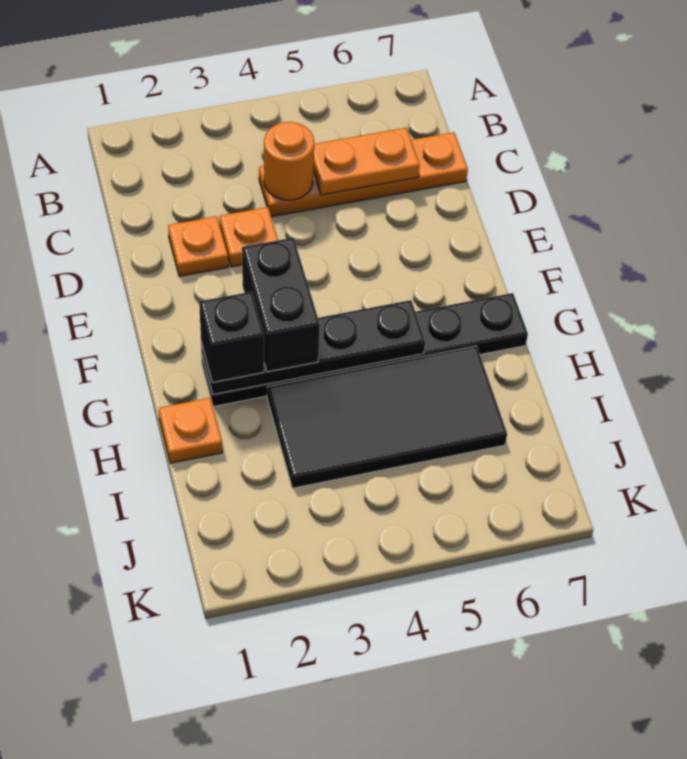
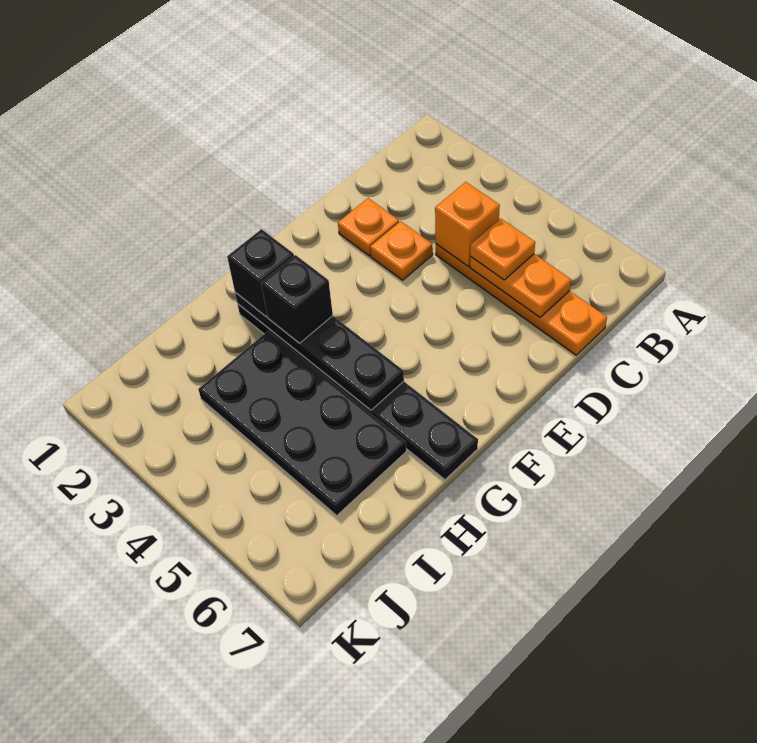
orange round brick C4 level 2 -> orange brick C4 level 2
black brick F3:G3 level 3 -> black brick G3 level 3
orange plate H1 level 1 -> orange plate C5 level 3
black tile H3:I6 level 1 -> black plate H3:I6 level 1

